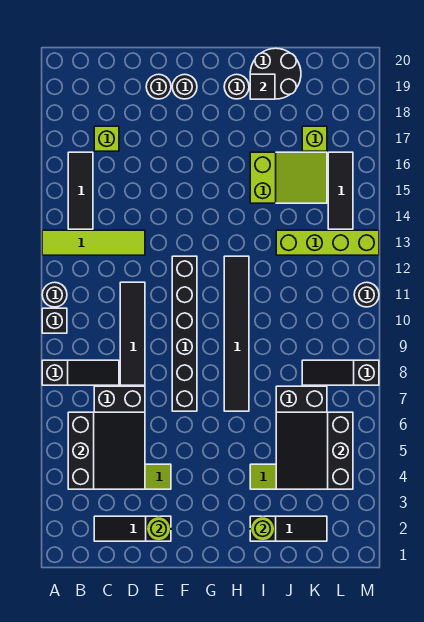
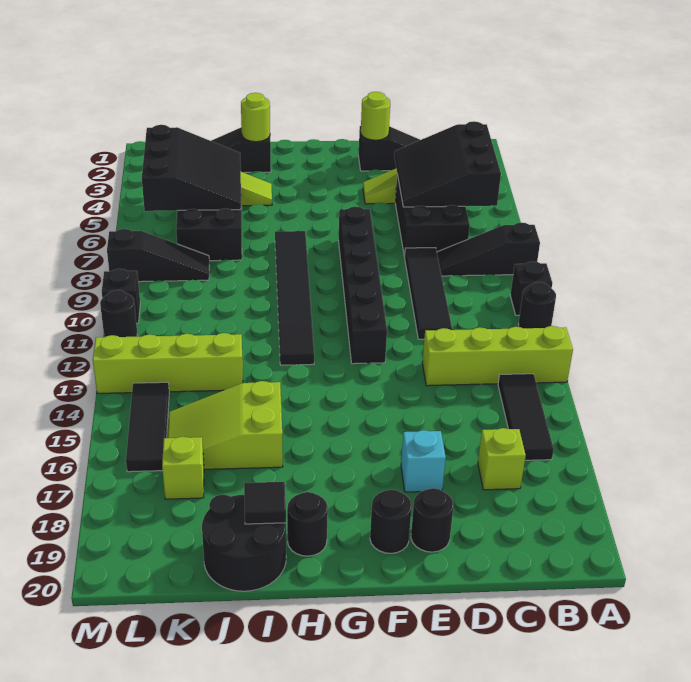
lime tile A13:D13 level 1 -> lime brick A13:D13 level 1
none -> cyan brick E17 level 1
none -> black brick M10 level 1

